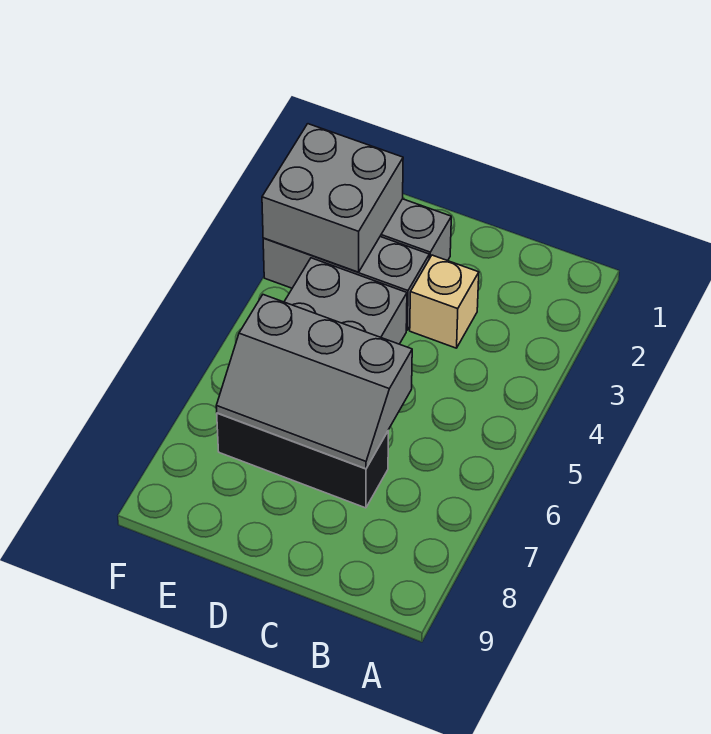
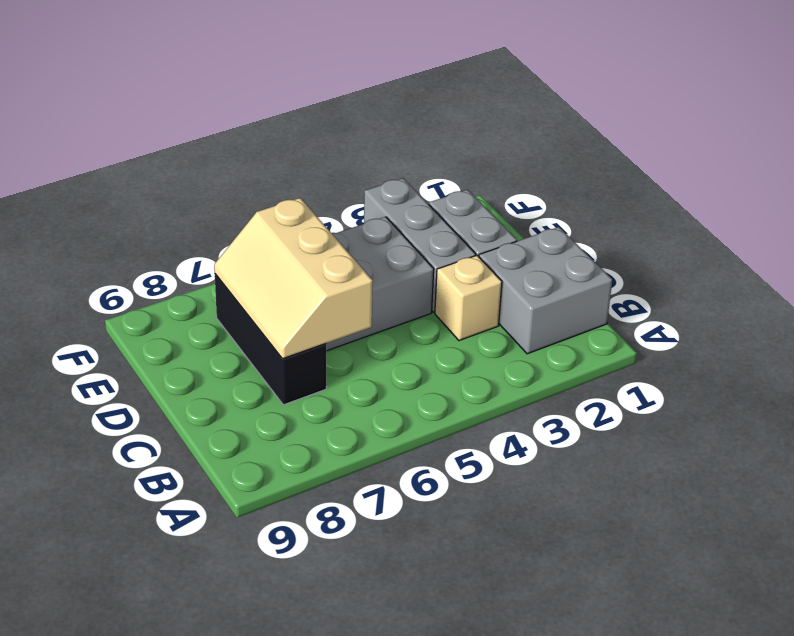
grey slope C6:E7 level 2 top 6 -> tan slope C6:E7 level 2 top 6
grey brick E2:F3 level 2 -> grey brick B1:C2 level 1

